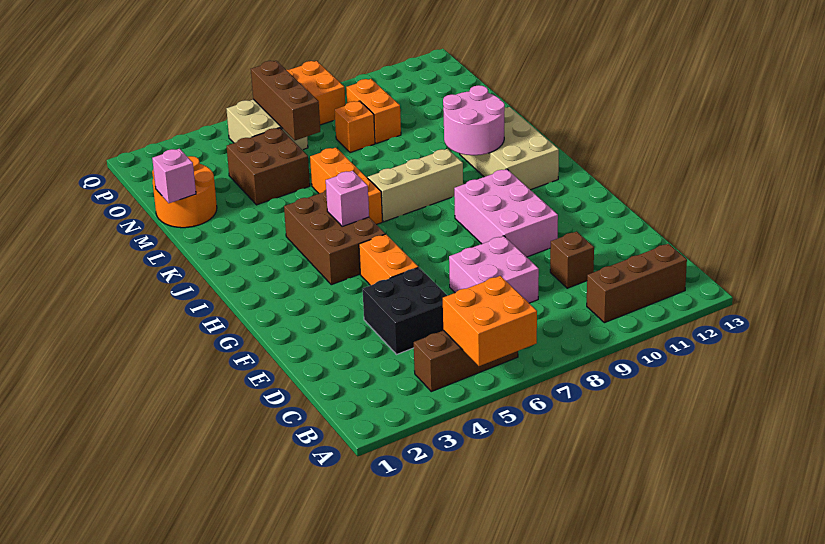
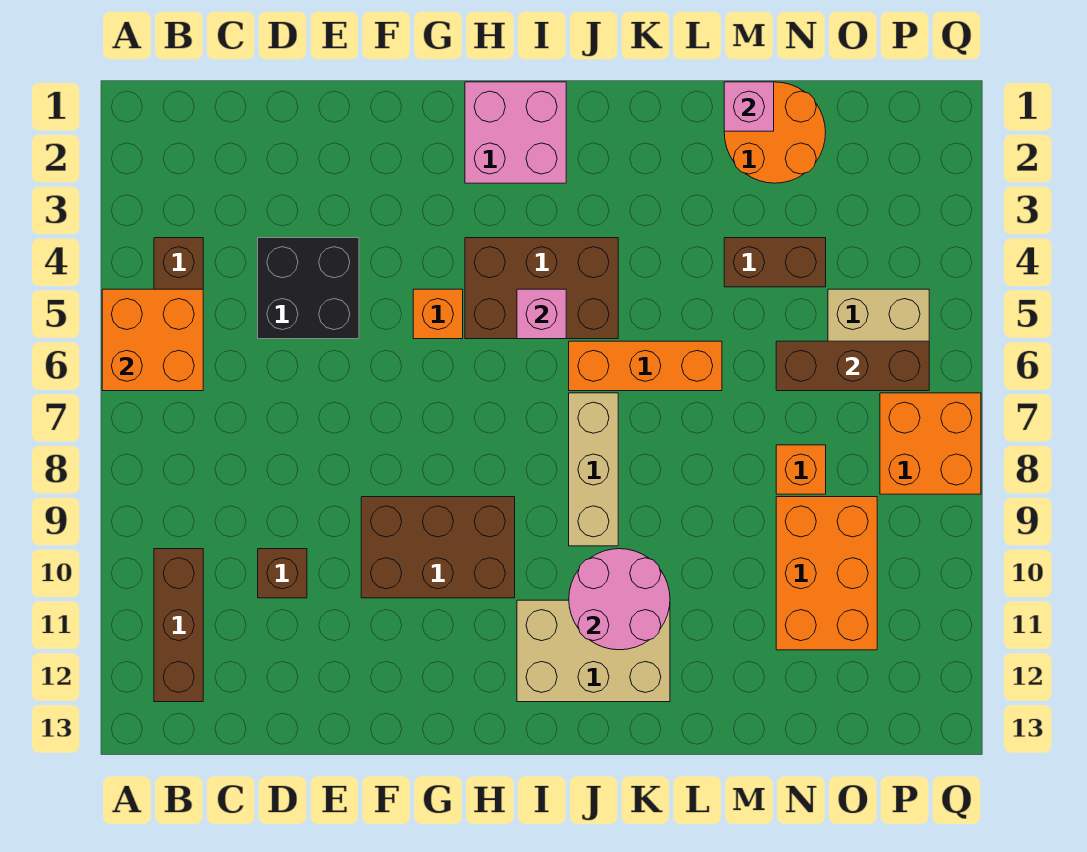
pink brick D7:E8 level 1 -> pink brick H1:I2 level 1
orange brick F5:G5 level 1 -> orange brick G5 level 1
pink brick F9:H10 level 1 -> brown brick F9:H10 level 1
brown brick M4:N5 level 1 -> brown brick M4:N4 level 1
orange brick N9:O9 level 1 -> orange brick N9:O11 level 1

